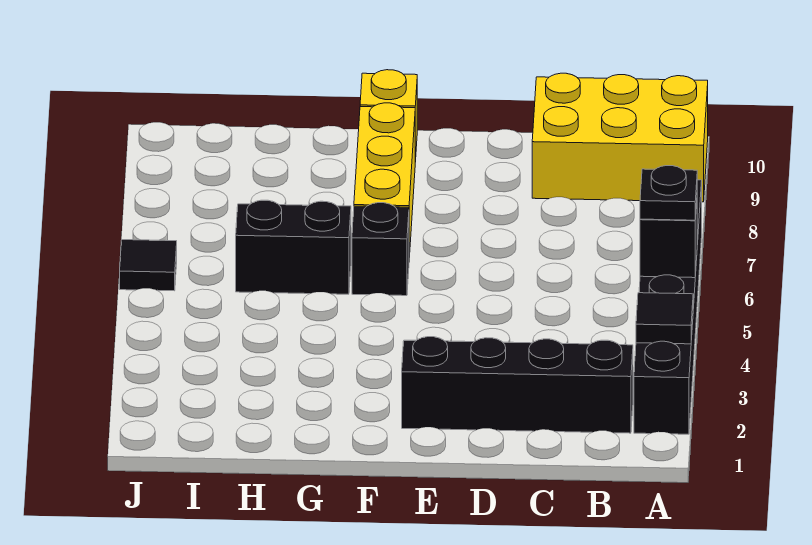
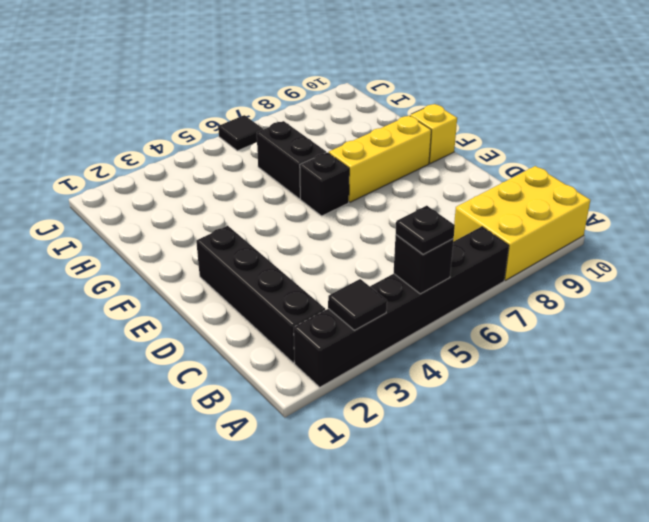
yellow brick A9:C10 level 1 -> yellow brick A8:B10 level 1

